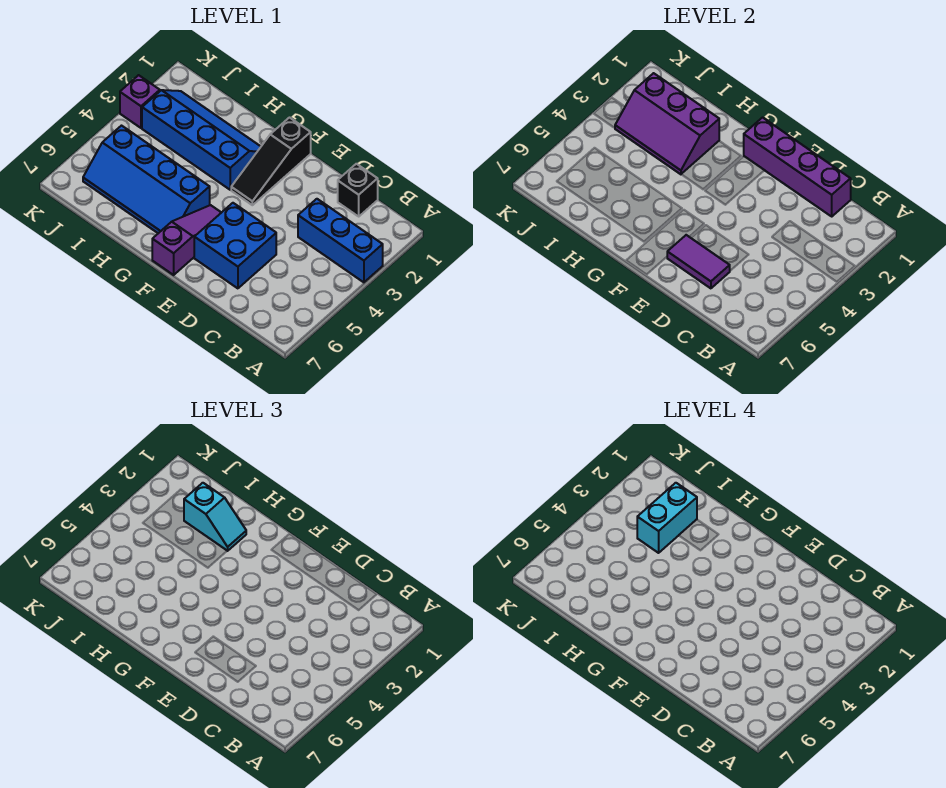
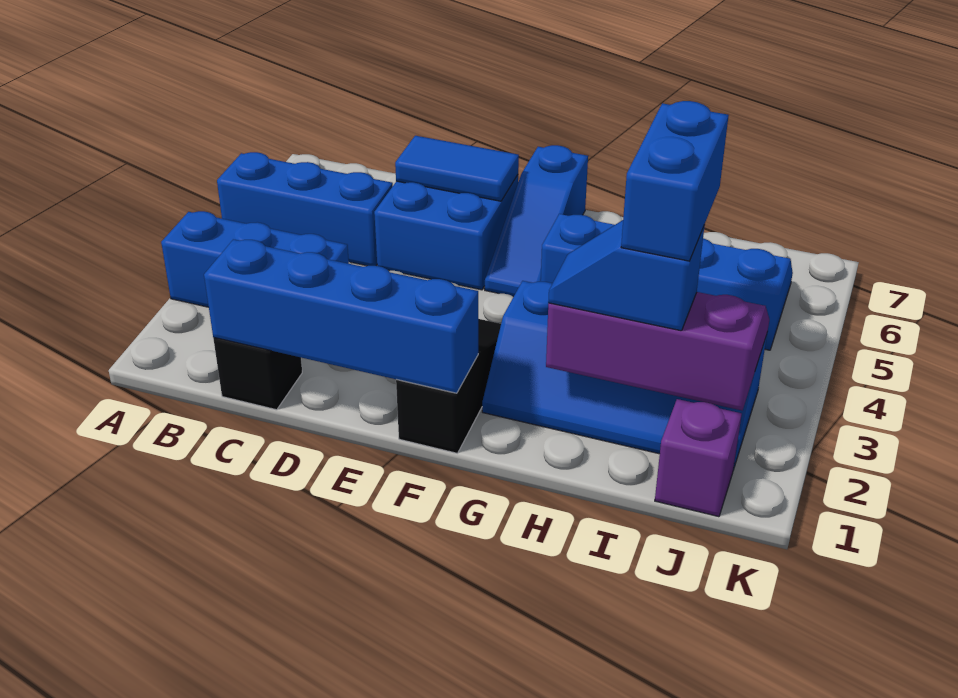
none -> blue brick A5:C5 level 1
purple brick C1:F1 level 2 -> blue brick C1:F1 level 2
purple tile D6:E6 level 2 -> blue tile D6:E6 level 2
purple slope F5:F7 level 1 top 7 -> blue slope F5:F7 level 1 top 7
cyan slope H2:I2 level 3 top I -> blue slope H2:I2 level 3 top I
cyan brick I2:I3 level 4 -> blue brick I2:I3 level 4
purple brick K3 level 1 -> purple brick J1 level 1

